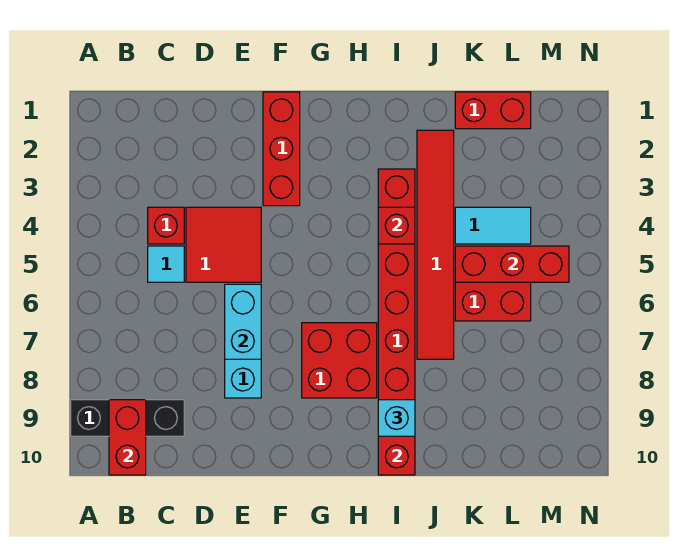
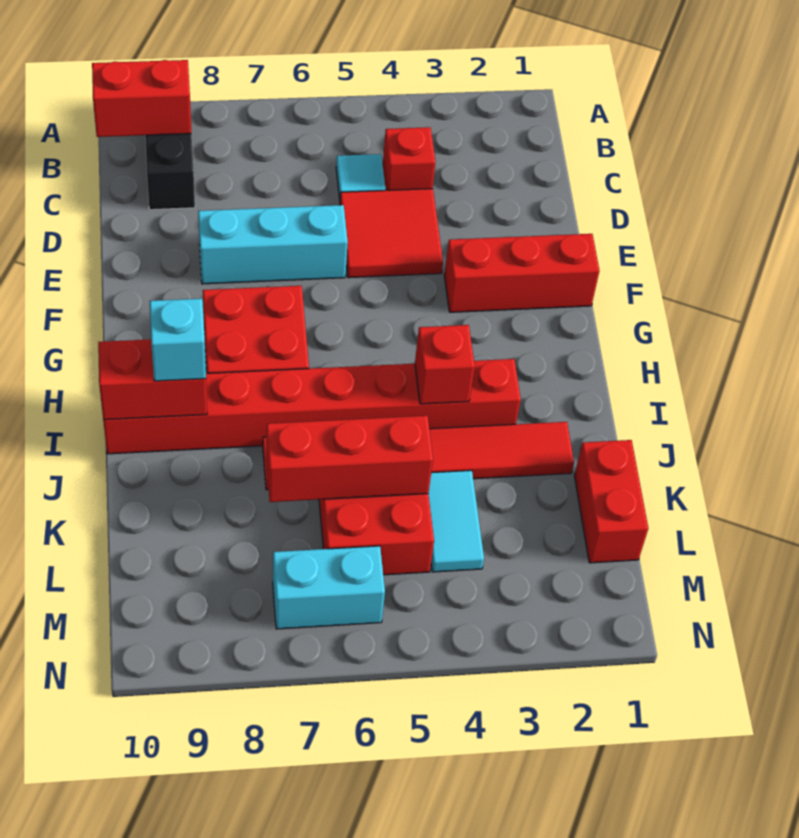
cyan brick E6:E7 level 2 -> cyan brick M6:M7 level 1
red brick K5:M5 level 2 -> red brick K5:K7 level 2

